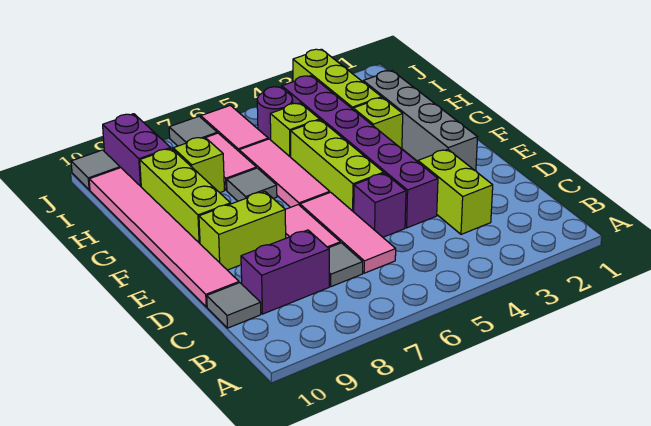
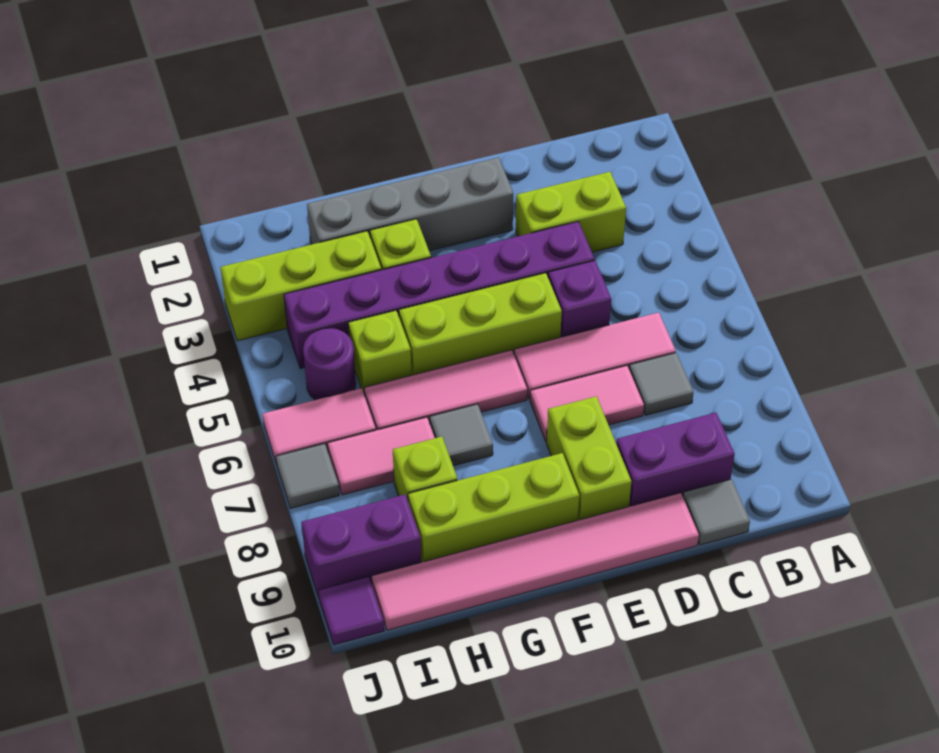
purple brick C8:C9 level 1 -> purple brick C9:D9 level 1
grey tile J10 level 1 -> purple tile J10 level 1

